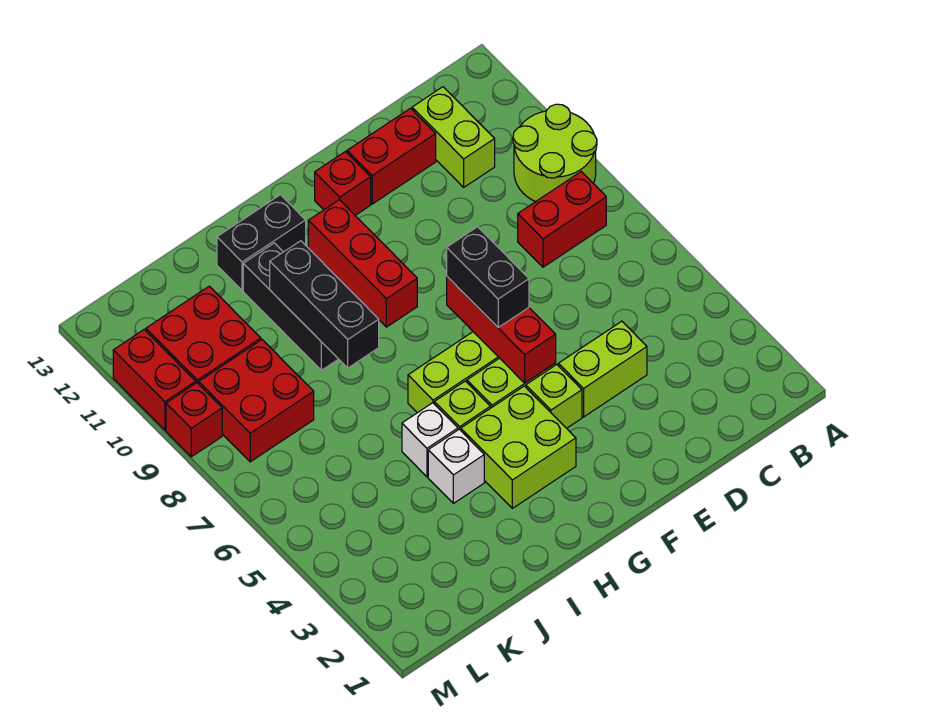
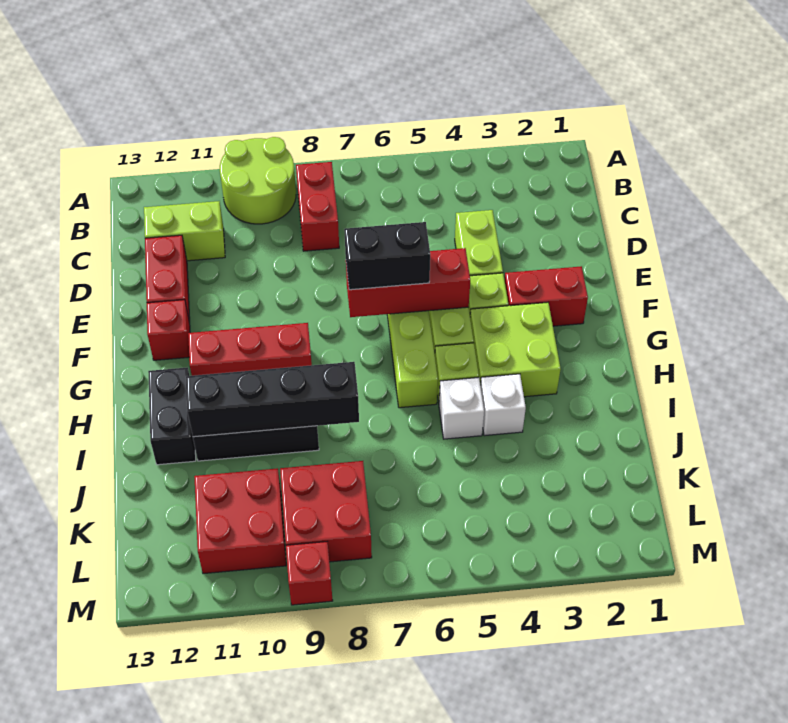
black brick I8:I10 level 2 -> black brick I8:I11 level 2
red brick M10:M11 level 1 -> red brick F2:F3 level 1

